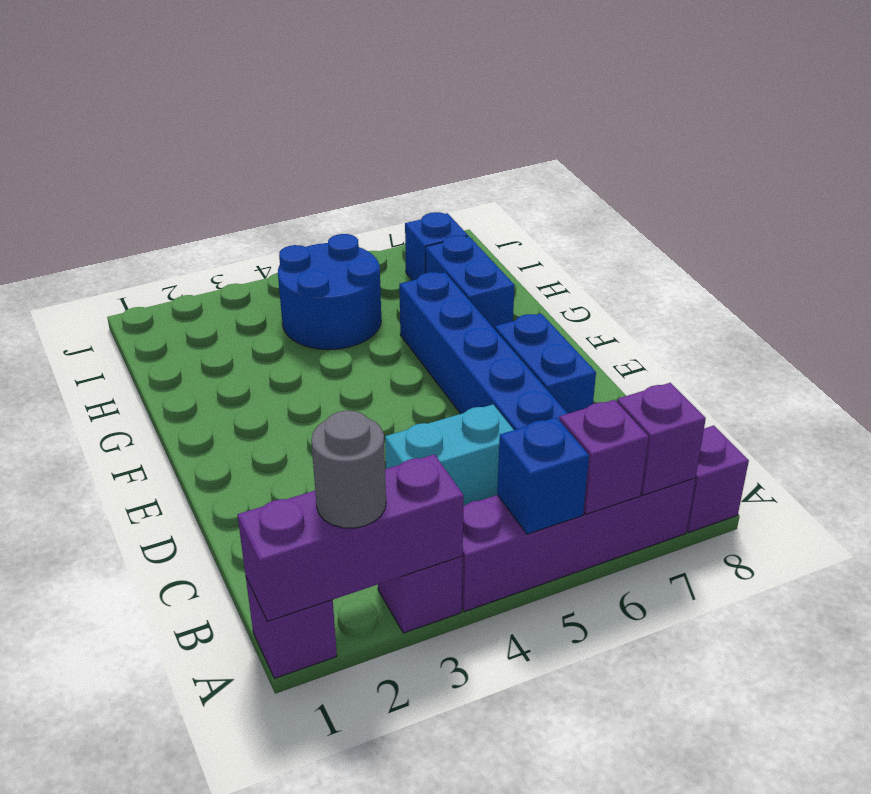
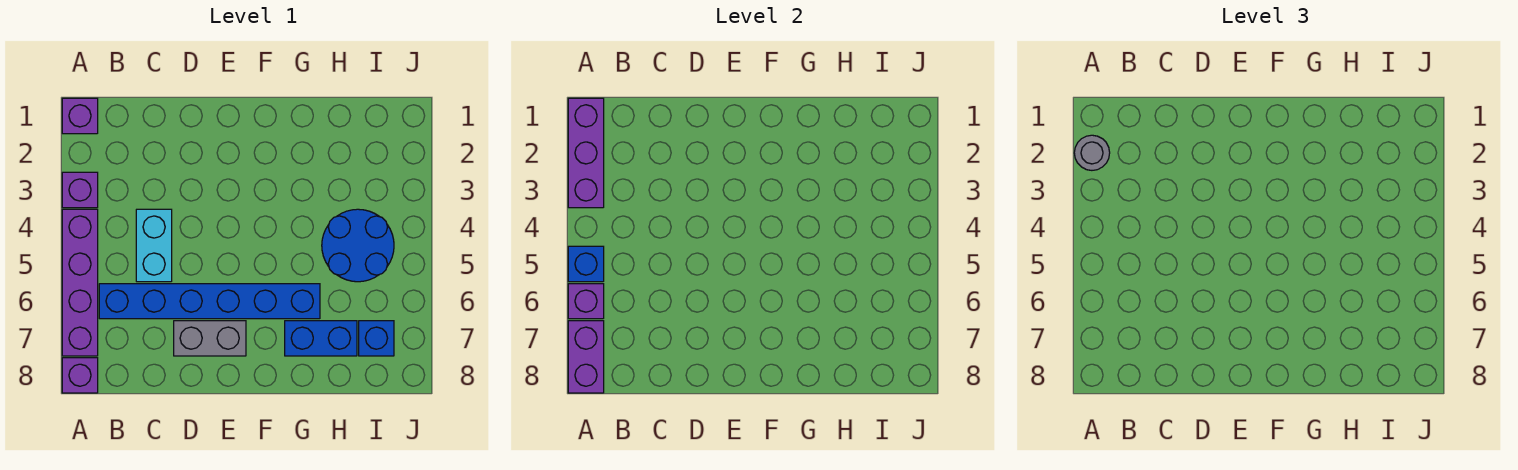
purple brick A7 level 2 -> purple brick A7:A8 level 2
blue brick D7:E7 level 1 -> grey brick D7:E7 level 1

